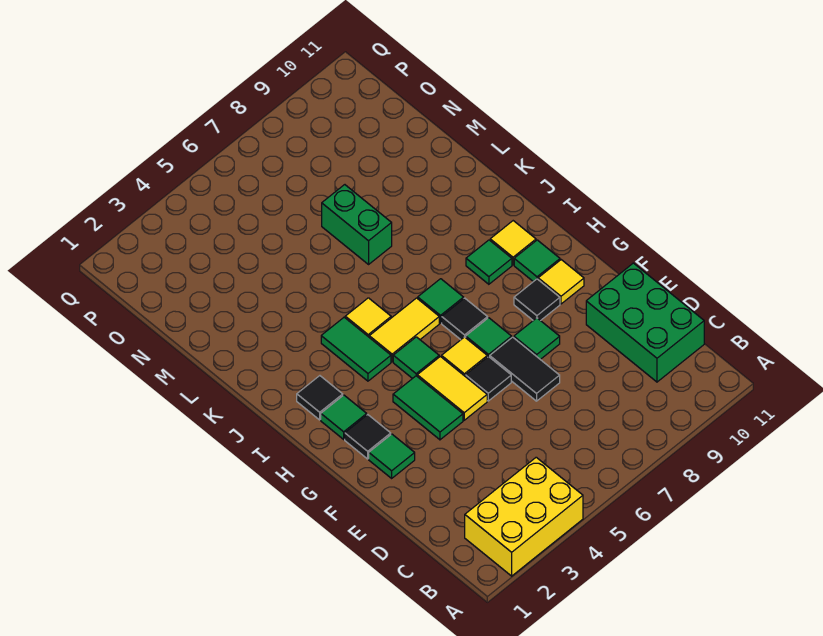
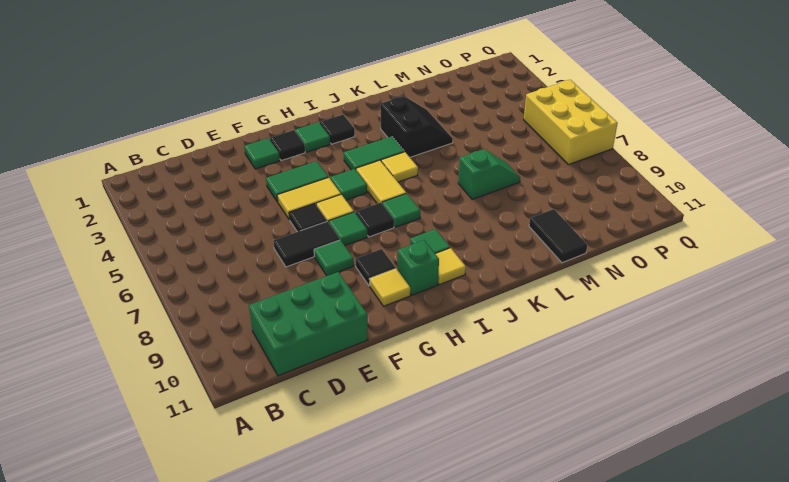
yellow brick A2:B4 level 1 -> yellow brick P5:Q7 level 1
green tile H10 level 1 -> green brick H10 level 1
none -> black slope K3:L4 level 1 top K
green brick L7:M7 level 1 -> green slope L7:M7 level 1 top L
none -> black tile M10:M11 level 1

